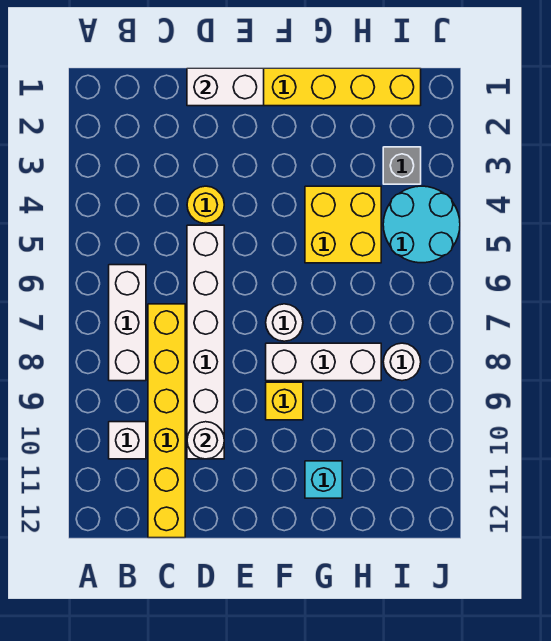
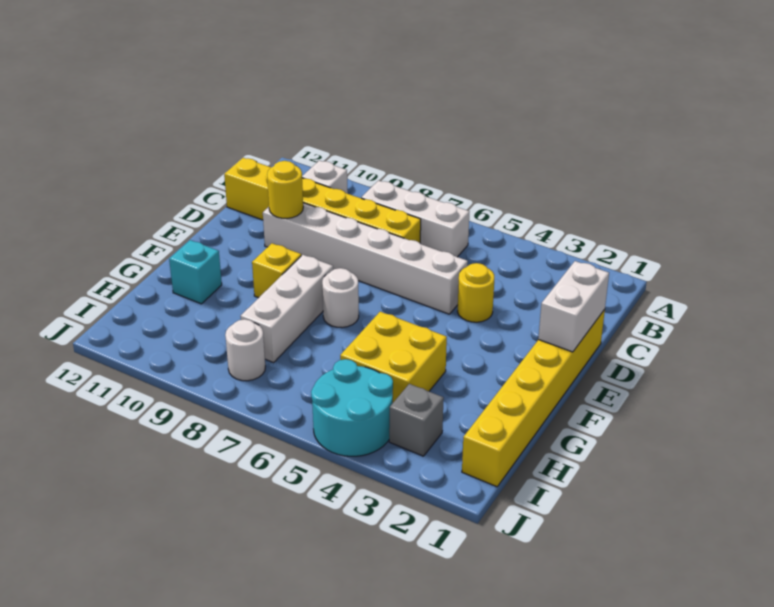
white round brick D10 level 2 -> yellow round brick D10 level 2

